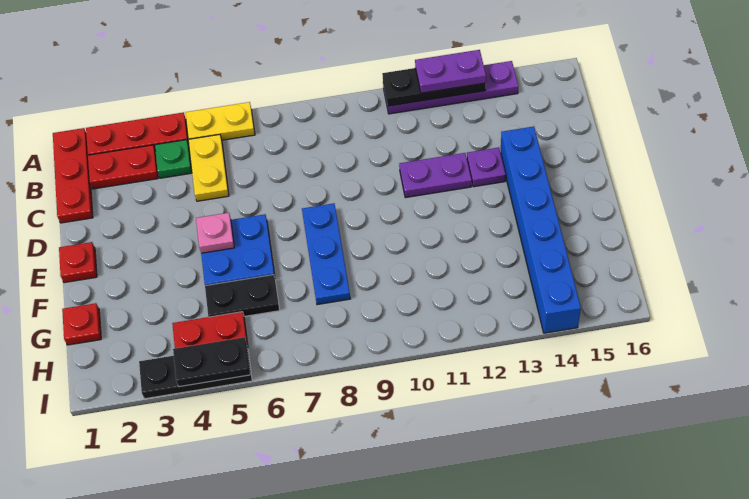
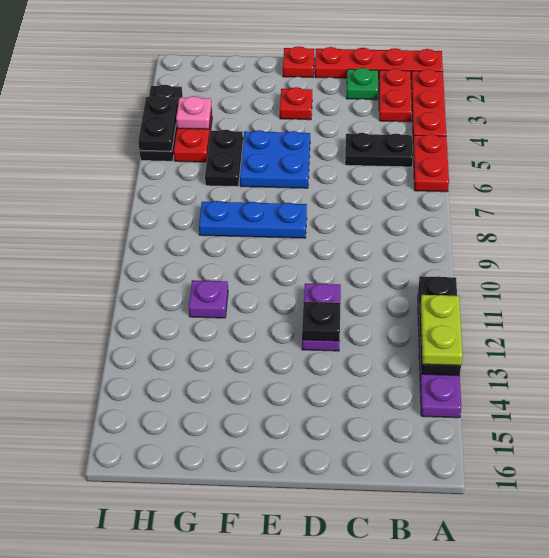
red plate A1:C1 level 1 -> red plate A1:D1 level 1
yellow plate A5:A6 level 1 -> red plate A5:A6 level 1
purple plate A12:A13 level 3 -> lime plate A12:A13 level 3
green plate B4 level 1 -> green plate C2 level 1
yellow plate B5:C5 level 1 -> black plate B5:C5 level 1
none -> black plate D12 level 2
purple plate D13 level 1 -> purple plate G11 level 1
blue brick D14:I14 level 1 -> none
pink plate E5 level 2 -> pink plate H4 level 2
red plate G1 level 1 -> red plate E3 level 1

